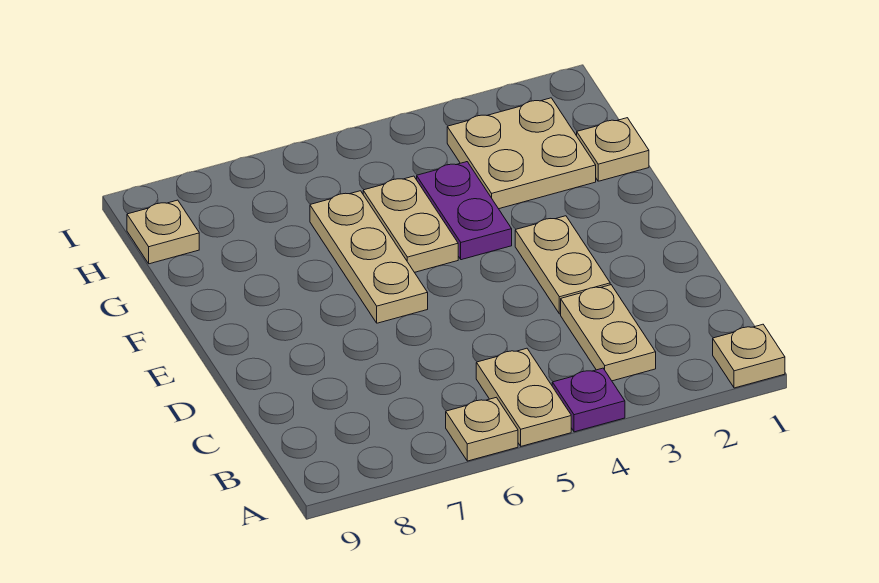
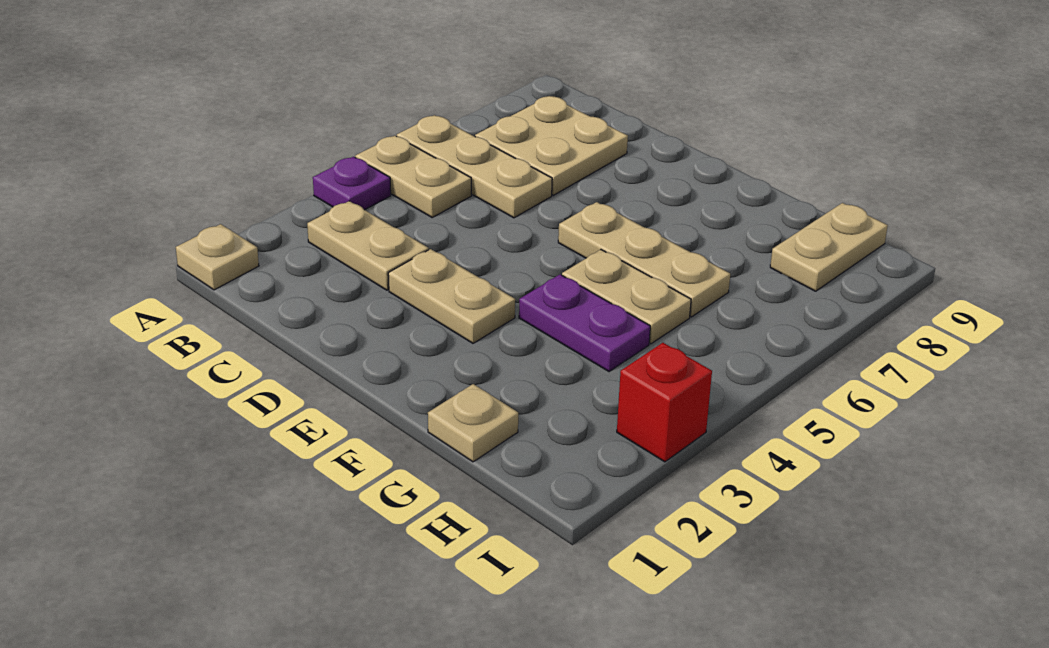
tan plate A6 level 1 -> tan plate A6:C6 level 1
tan plate G2:H3 level 1 -> tan plate B7:C8 level 1
tan plate H9 level 1 -> tan plate H8:H9 level 1
none -> red brick I3 level 1

